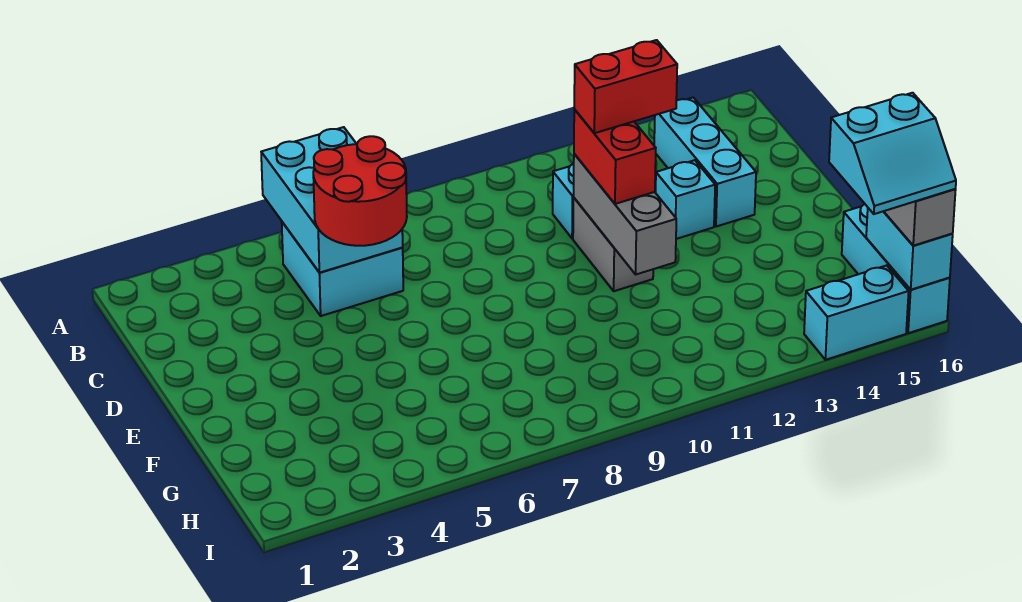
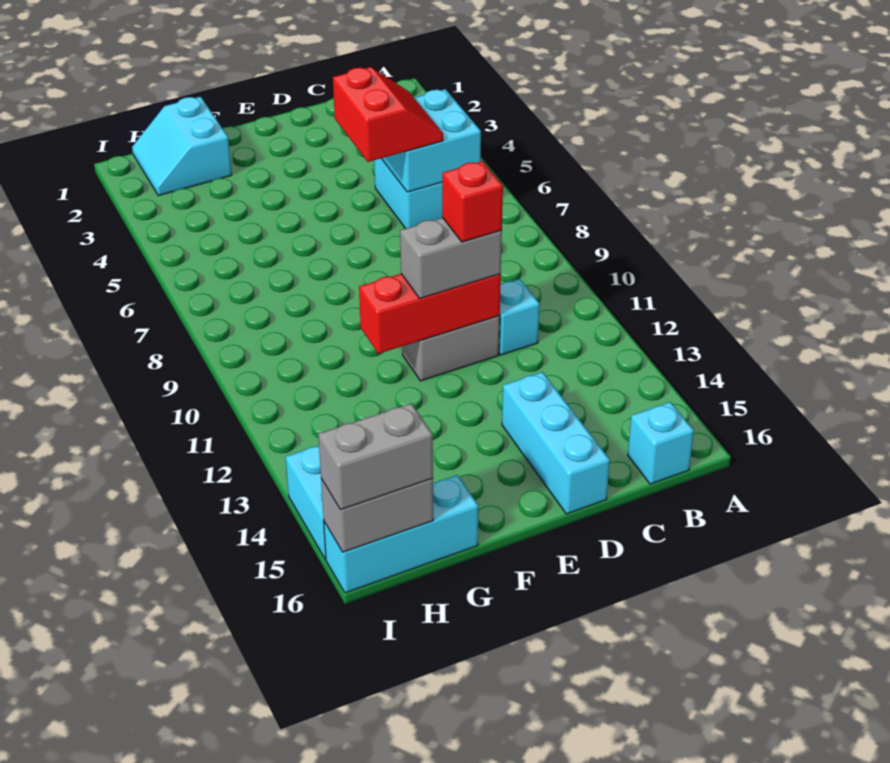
cyan brick A5:C6 level 2 -> cyan brick B5:C6 level 2
cyan brick B14:D14 level 1 -> cyan brick D14:D16 level 1
red round brick C5:D6 level 3 -> red slope C5:D6 level 3 top D
grey brick D11:F11 level 2 -> red brick D11:F11 level 2
red brick D11:E11 level 3 -> grey brick D11:E11 level 3
red brick D11:D12 level 4 -> red brick D11 level 4
cyan brick D13 level 1 -> cyan brick B16 level 1
cyan slope H15:I16 level 4 top H -> cyan slope G1:H2 level 1 top G
cyan brick H16:I16 level 2 -> grey brick H16:I16 level 2

